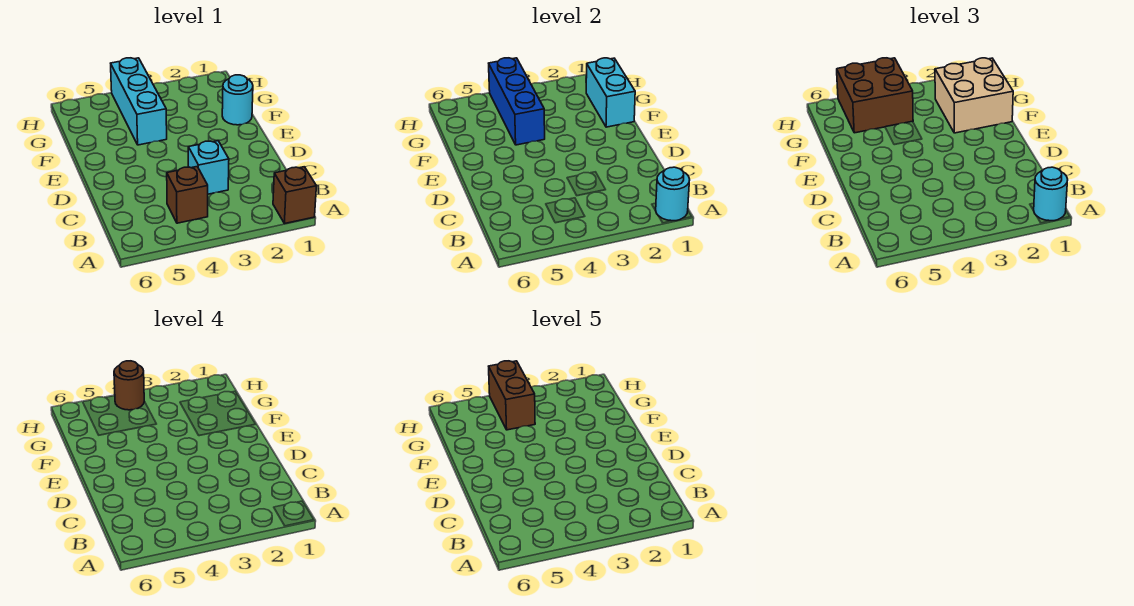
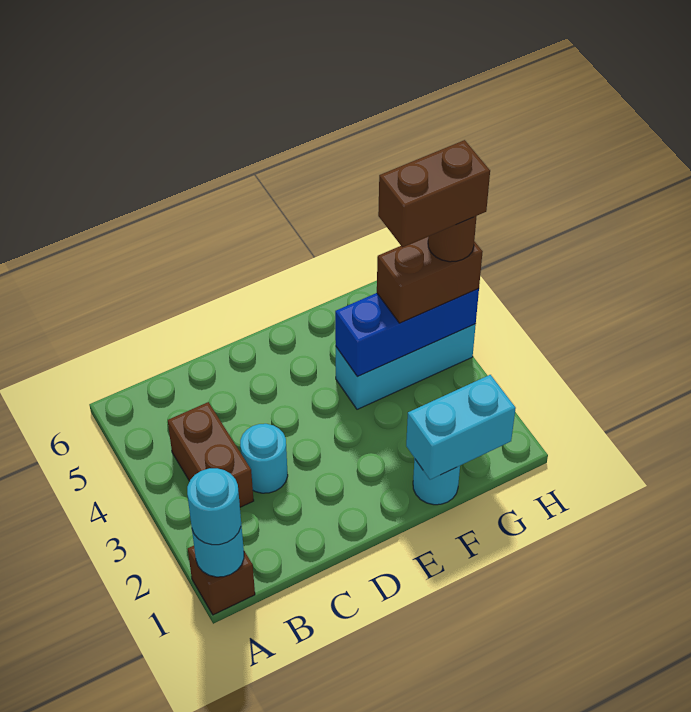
brown brick B4 level 1 -> brown brick B3:B4 level 1
cyan brick C3 level 1 -> cyan round brick C3 level 1
tan brick F1:G2 level 3 -> none
brown brick G4:H5 level 3 -> brown brick G4:H4 level 3

